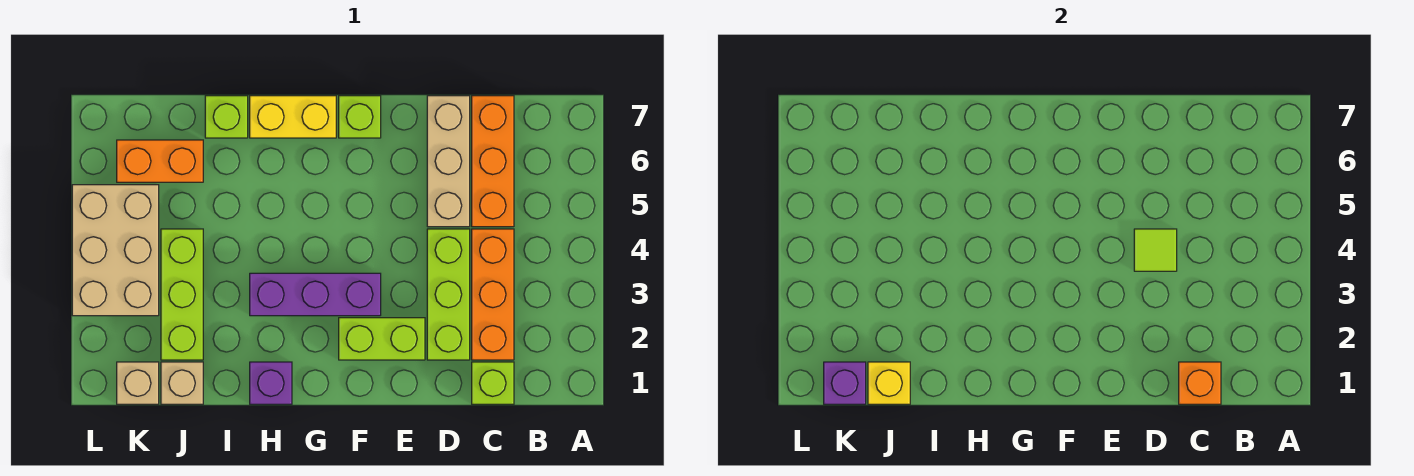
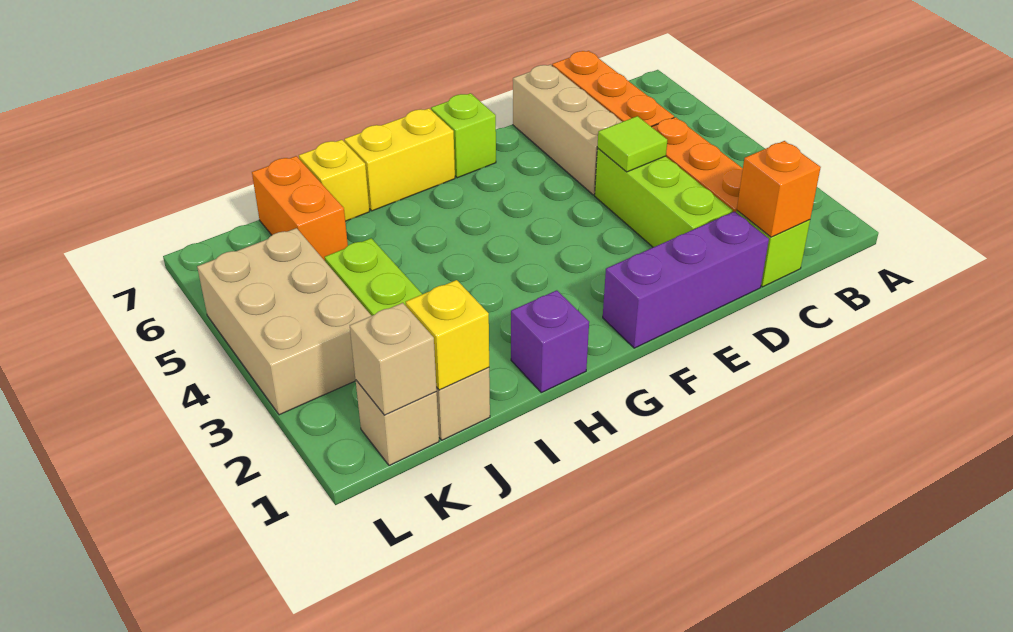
lime brick E2:F2 level 1 -> none
purple brick F3:H3 level 1 -> purple brick D1:F1 level 1
lime brick I7 level 1 -> yellow brick I7 level 1
orange brick J6:K6 level 1 -> orange brick J6:J7 level 1
purple brick K1 level 2 -> tan brick K1 level 2

